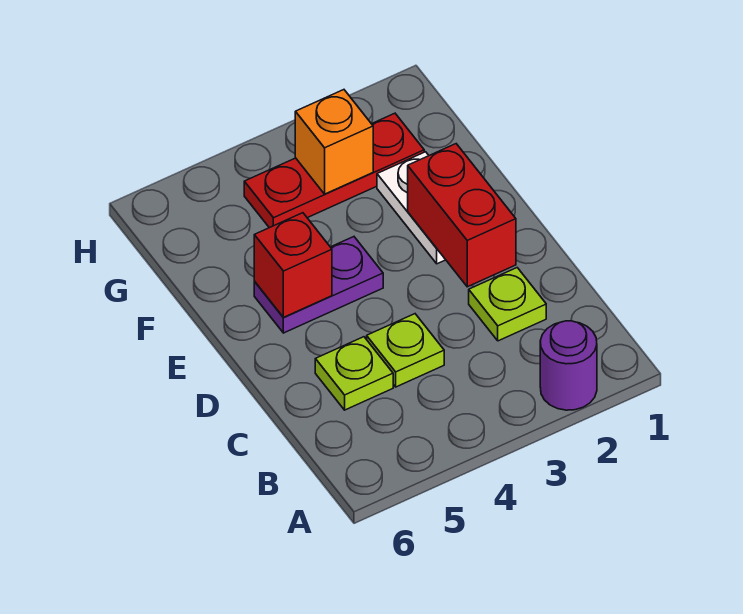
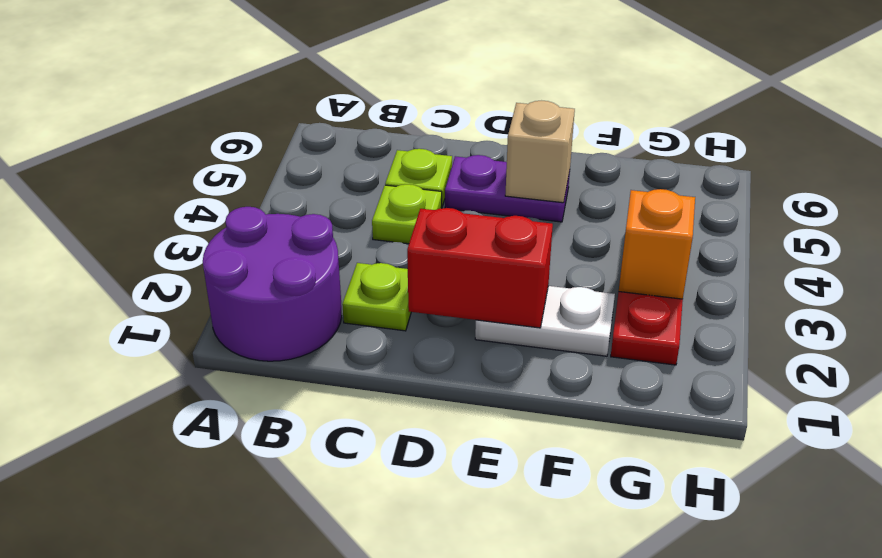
purple round brick A2 level 1 -> purple round brick A1:B2 level 1
purple plate E4:E5 level 1 -> purple plate D5:E5 level 1
red brick E5 level 2 -> tan brick E5 level 2

